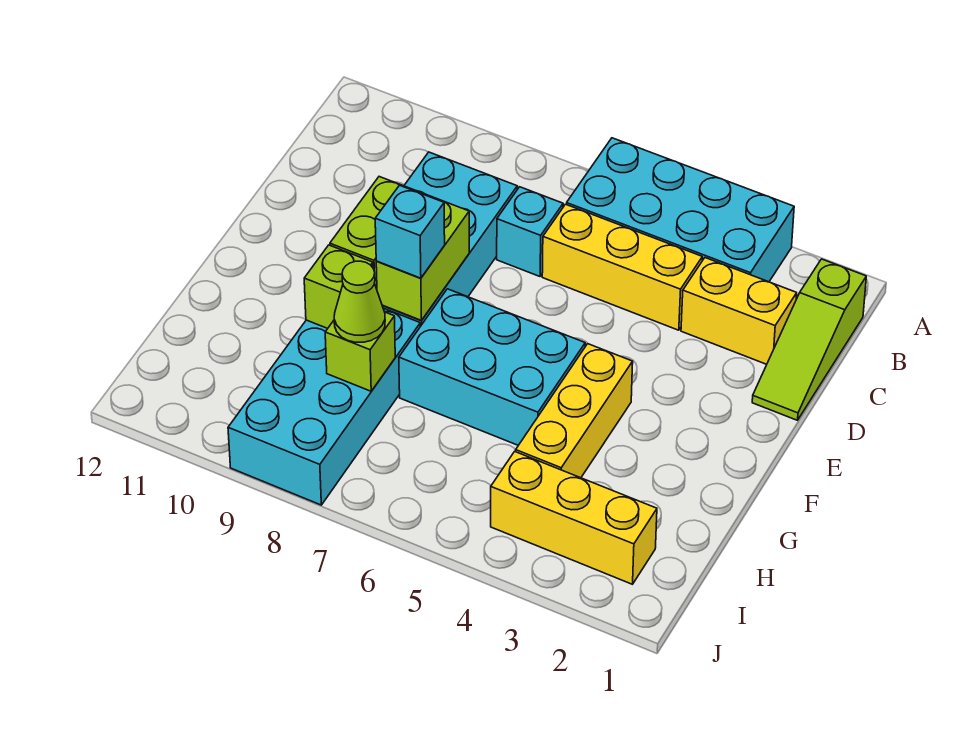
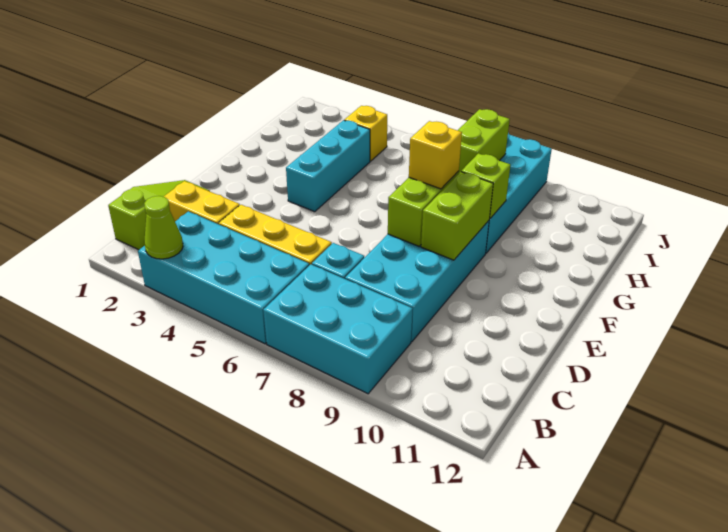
yellow brick F4:H4 level 1 -> cyan brick F4:H4 level 1
cyan brick F5:G7 level 1 -> cyan brick A7:B9 level 1
cyan brick F8 level 3 -> yellow brick F8 level 3
lime brick H8 level 2 -> lime brick H8:I8 level 2
lime cone H8 level 3 -> lime cone A3 level 2
yellow brick I2:I4 level 1 -> yellow brick I4 level 1

